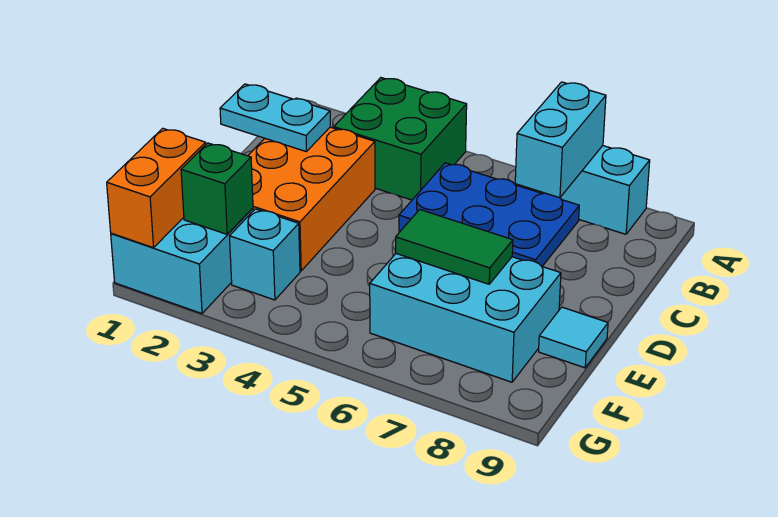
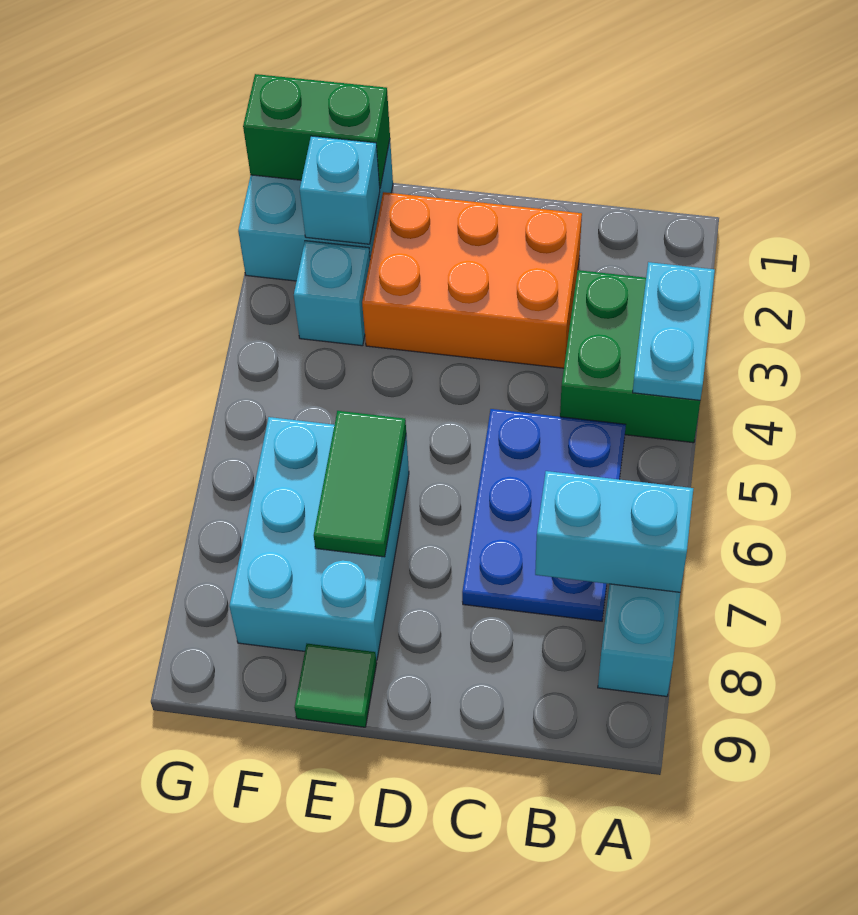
cyan plate C1:C2 level 2 -> cyan plate A3:A4 level 2
cyan tile E9 level 1 -> green tile E9 level 1
orange brick F1:G1 level 2 -> green brick F1:G1 level 2
green brick F2 level 2 -> cyan brick F2 level 2

